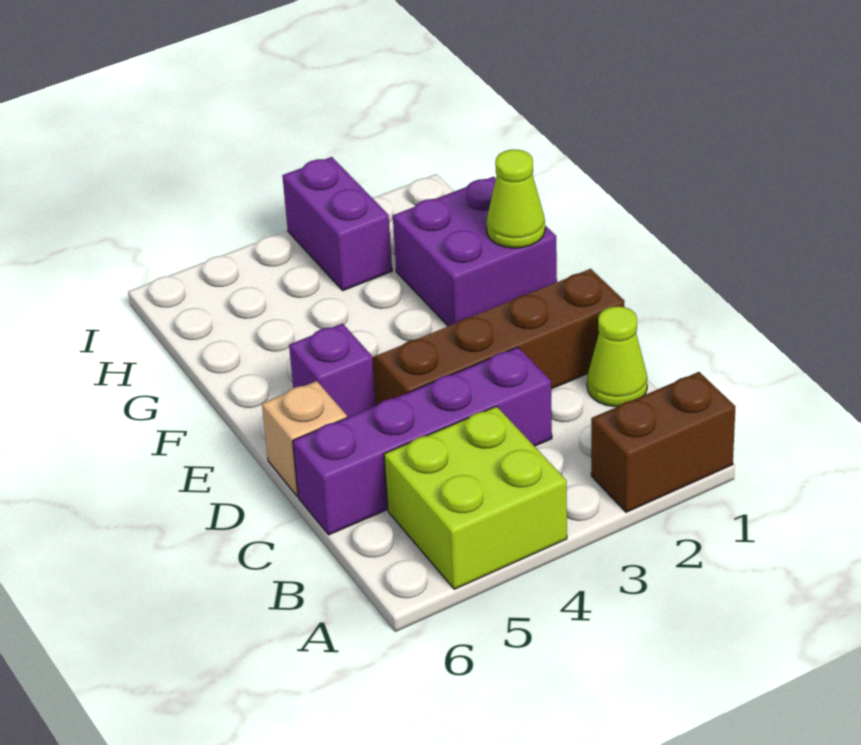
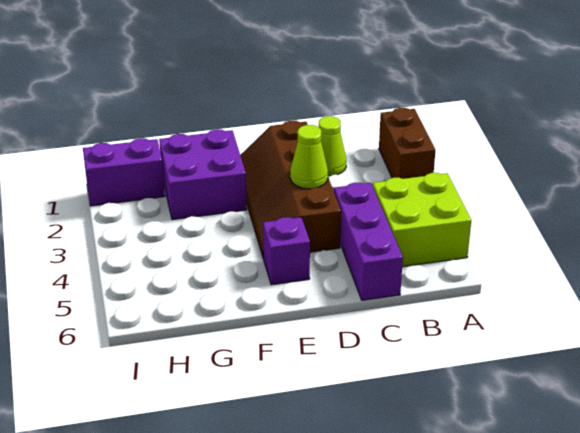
purple brick C3:C6 level 1 -> purple brick C4:C6 level 1
tan brick D6 level 1 -> none
lime cone F1 level 2 -> lime cone D3 level 2
purple brick H3:I3 level 1 -> purple brick H1:I1 level 1

